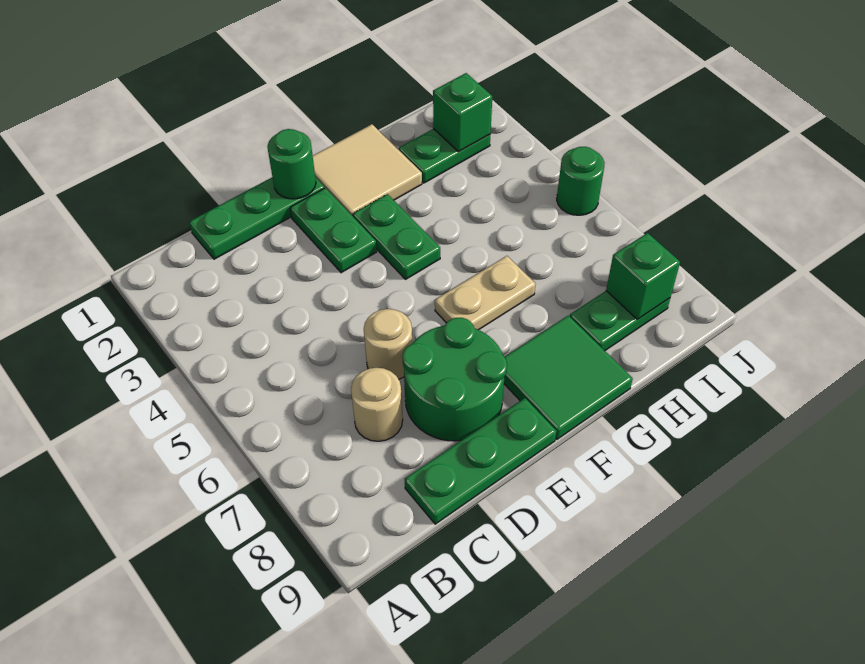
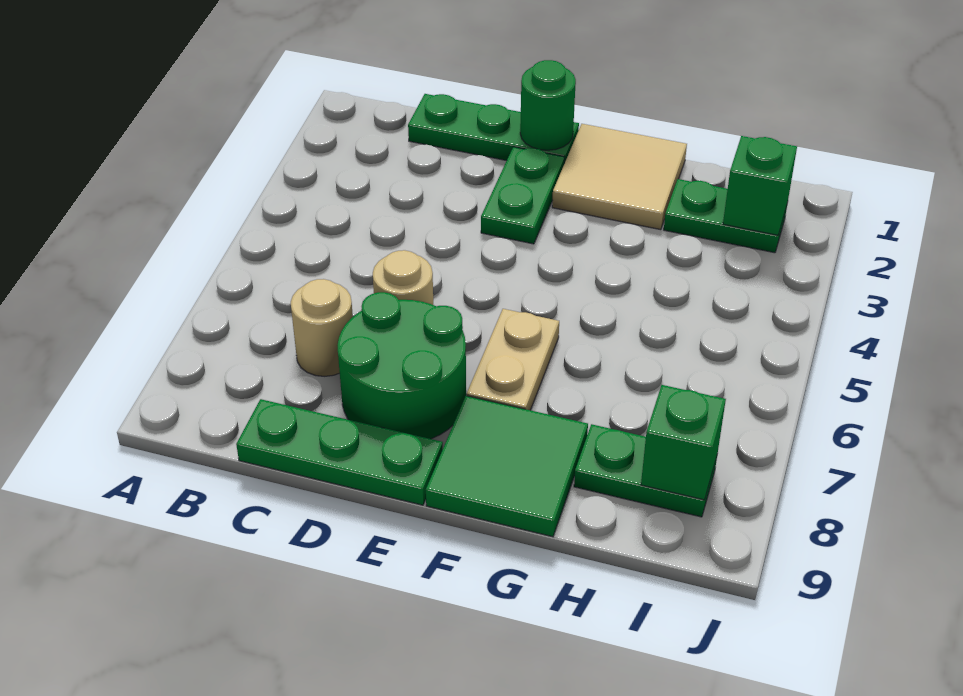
green plate F3:F4 level 1 -> none
tan plate F6:G6 level 1 -> tan plate F6:F7 level 1
green round brick J5 level 1 -> none

